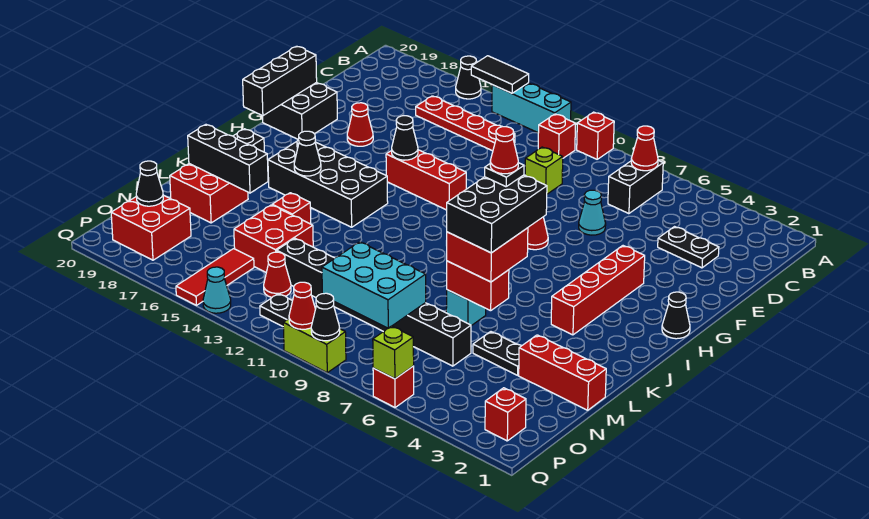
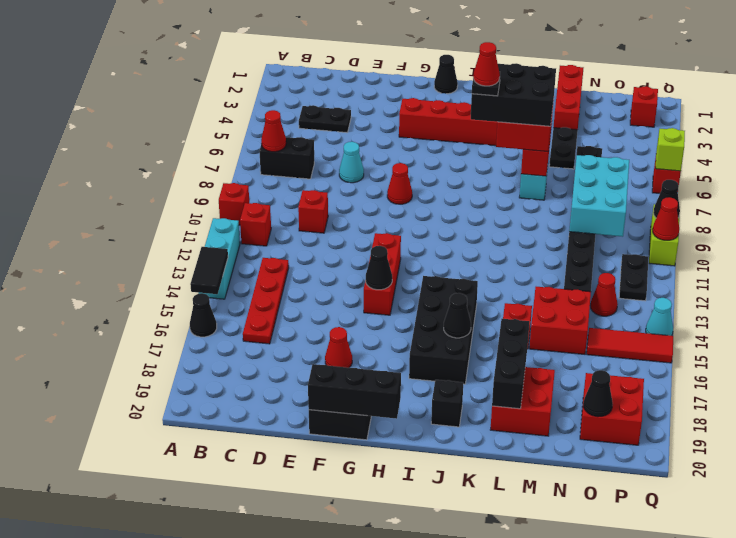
black plate D3:D4 level 1 -> black plate C4:D4 level 1
lime brick D10 level 1 -> red brick D10 level 1

